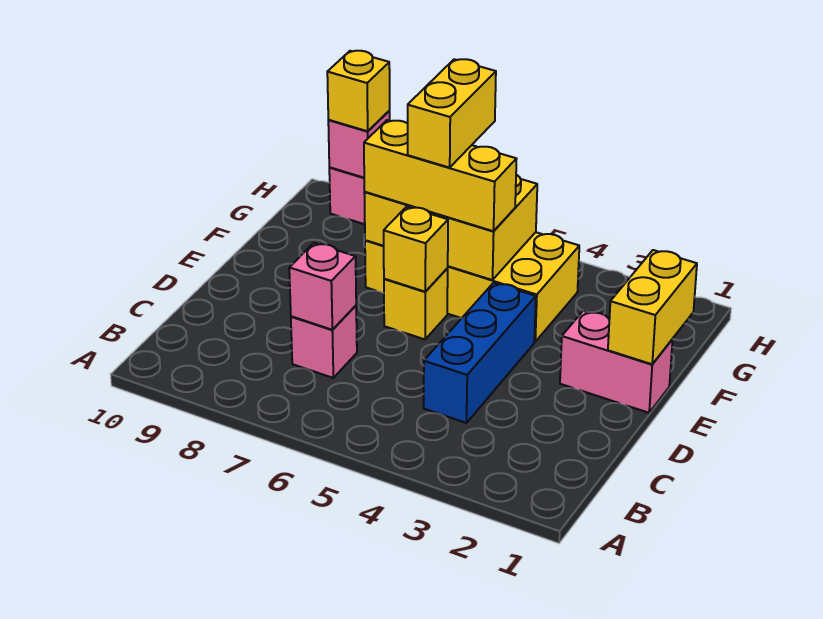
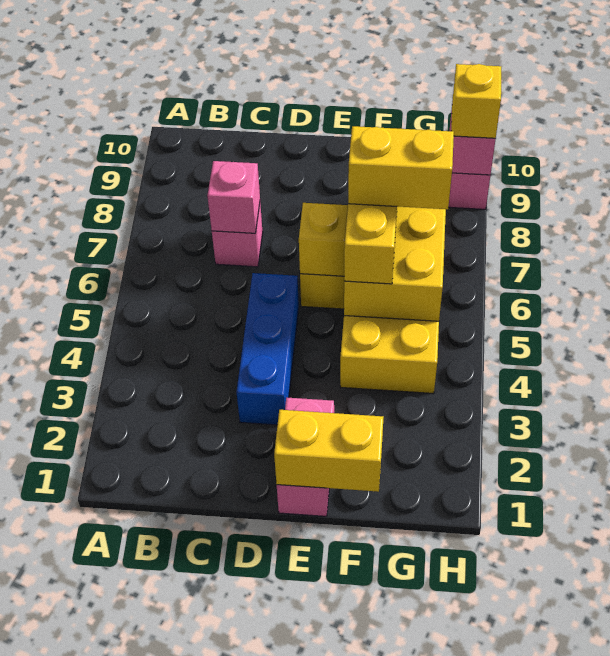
blue brick C4:E4 level 1 -> blue brick D3:D5 level 1

